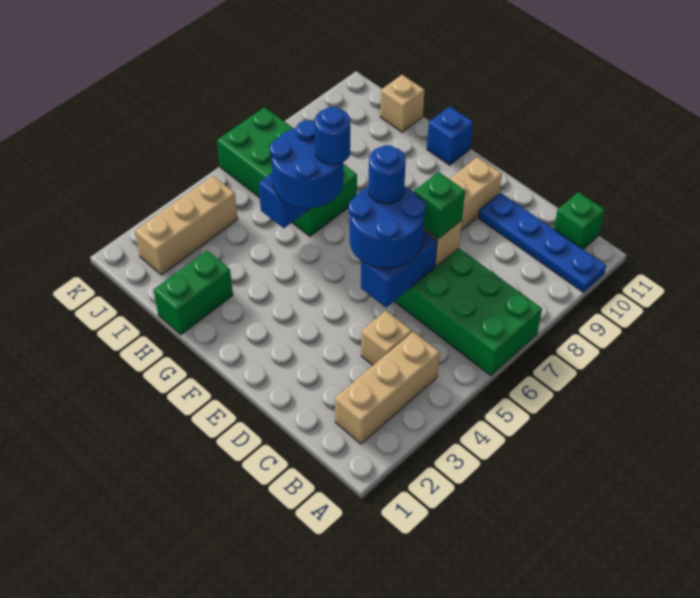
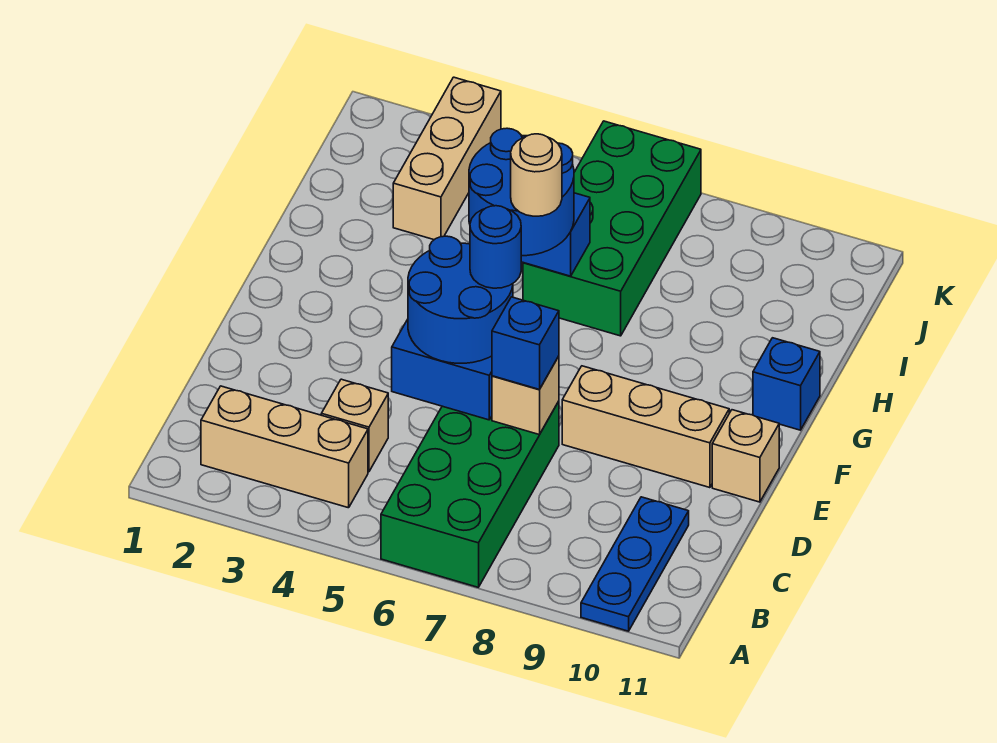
blue plate A10:D10 level 1 -> blue plate A10:C10 level 1
green brick B11 level 1 -> none
green brick D7 level 3 -> blue brick D7 level 3
blue round brick G6 level 4 -> tan round brick G6 level 4
green brick H1:H2 level 1 -> none
tan brick I11 level 1 -> tan brick E11 level 1
tan brick J2:J4 level 1 -> tan brick I3:K3 level 1

